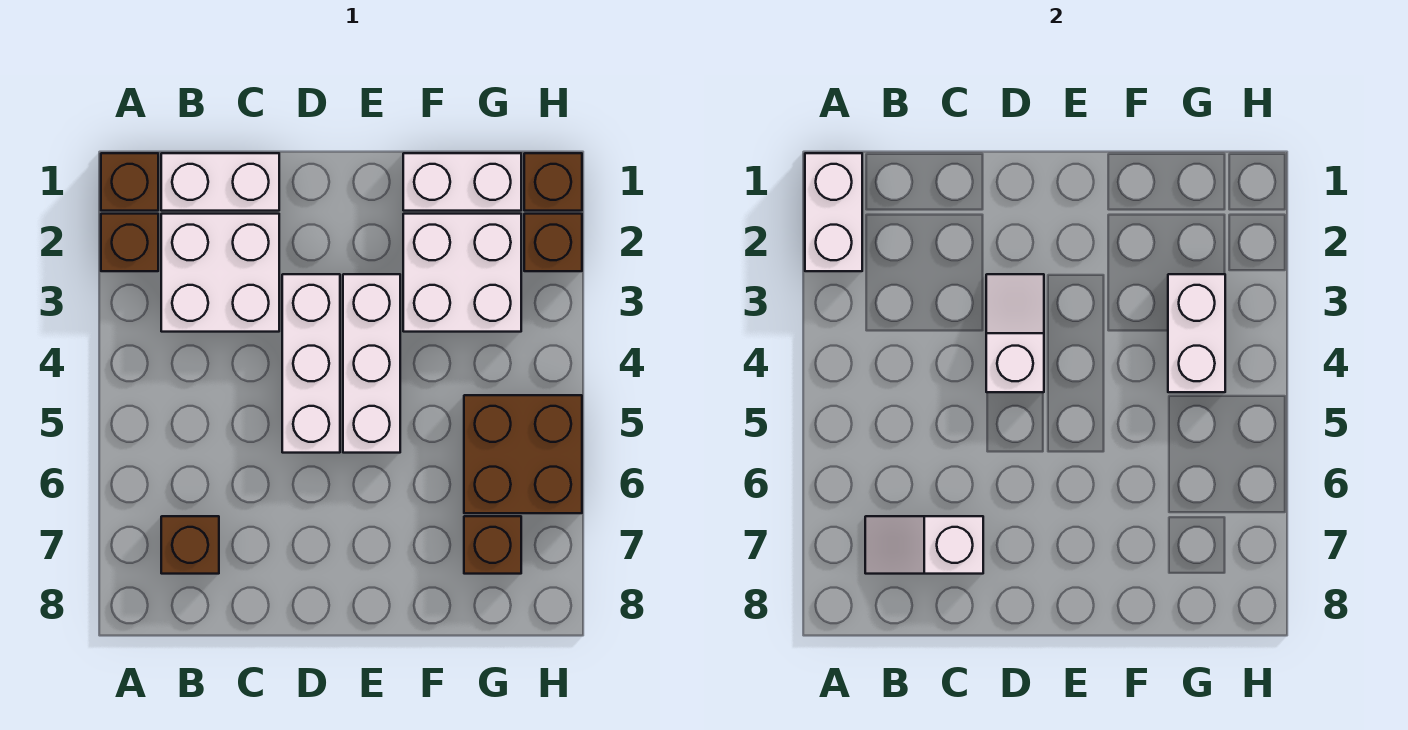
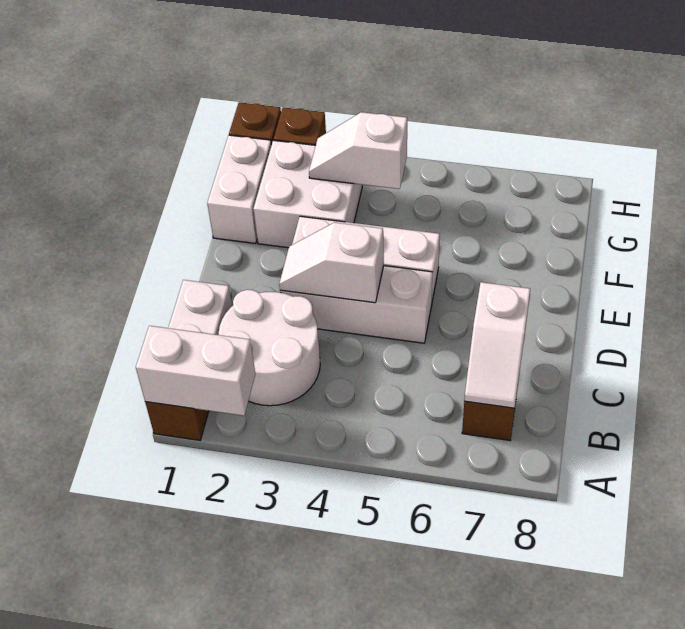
brown brick A2 level 1 -> none
white brick B2:C3 level 1 -> white round brick B2:C3 level 1
white brick G3:G4 level 2 -> white slope G3:G4 level 2 top 4
brown brick G5:H6 level 1 -> none
brown brick G7 level 1 -> none

